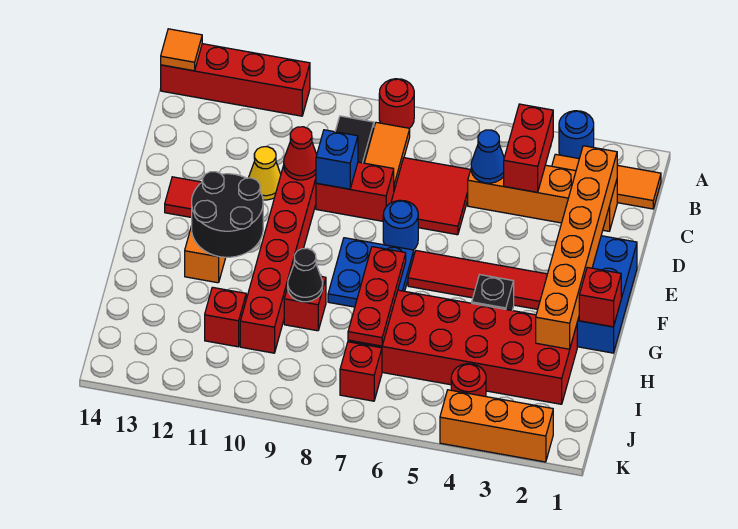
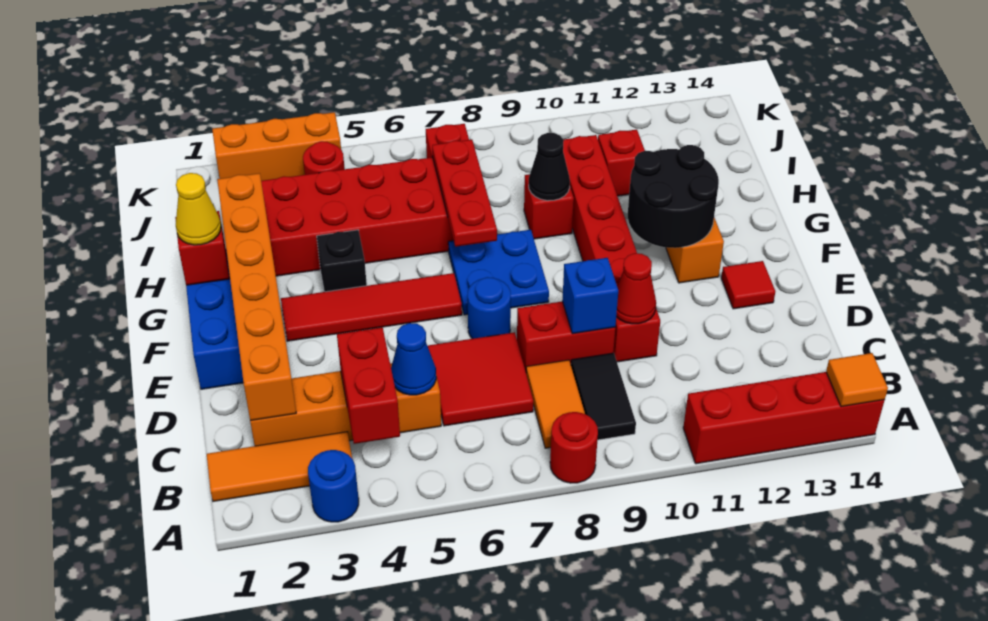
yellow cone D11 level 1 -> yellow cone G1 level 3

